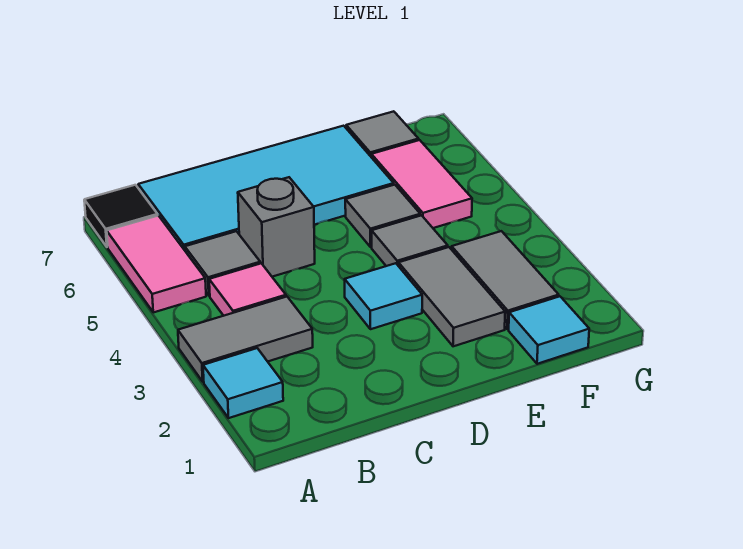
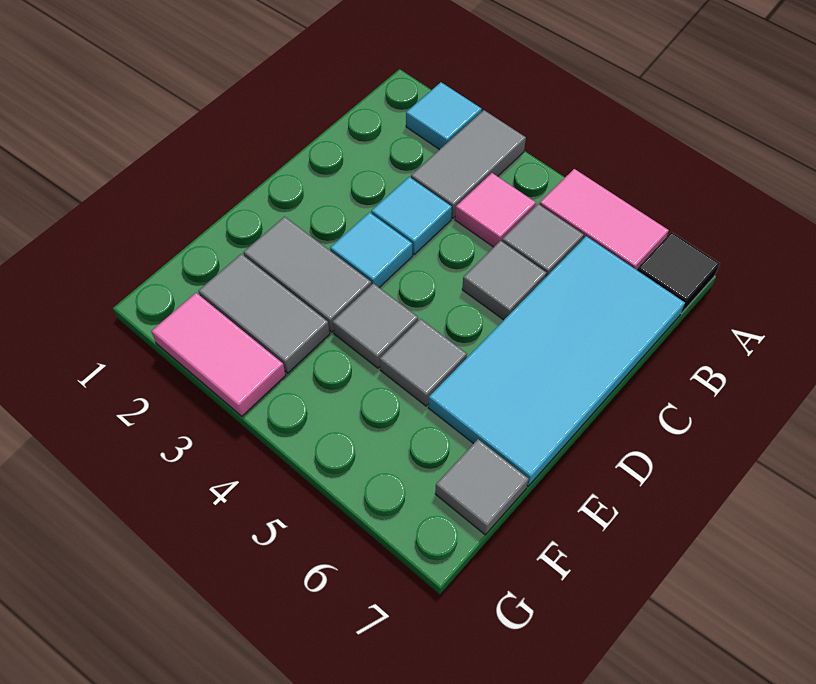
grey brick C5 level 1 -> grey tile C5 level 1
cyan tile F1 level 1 -> cyan tile C3 level 1
pink tile F5:F6 level 1 -> pink tile G2:G3 level 1

